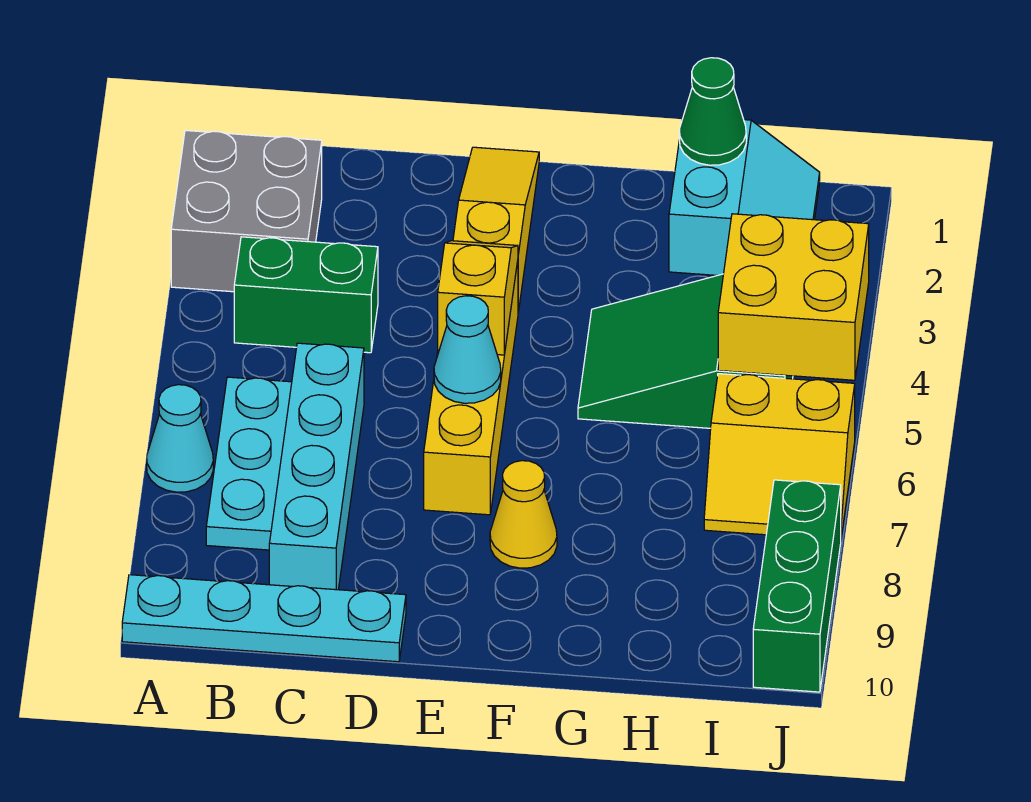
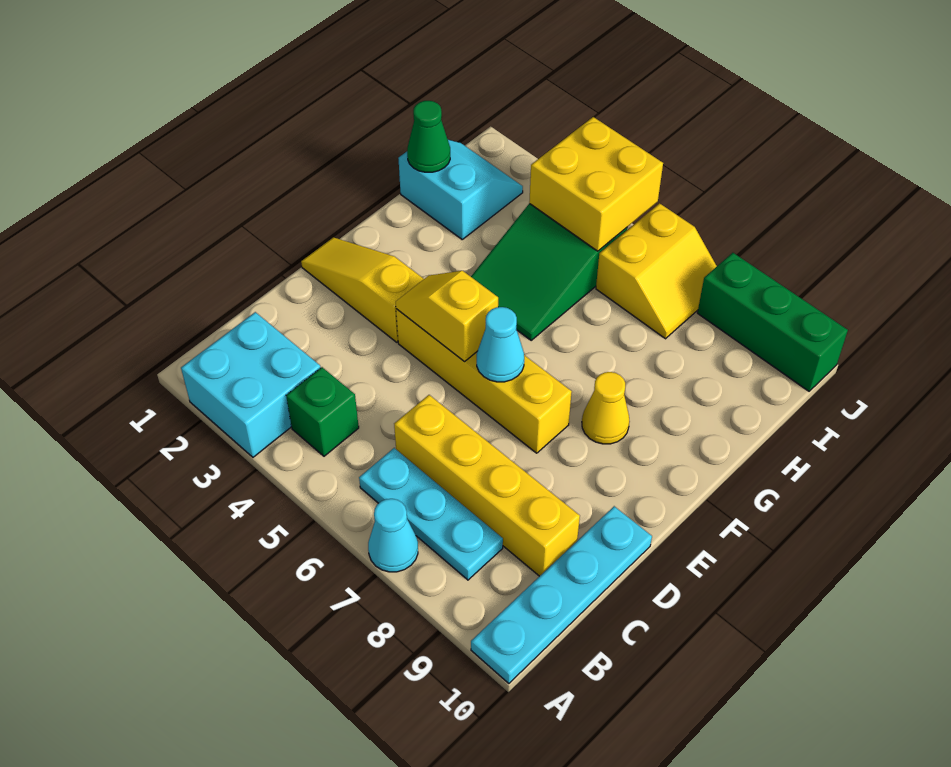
grey brick A2:B3 level 1 -> cyan brick A2:B3 level 1
green brick B4:C4 level 1 -> green brick B4 level 1
cyan brick C6:C9 level 1 -> yellow brick C6:C9 level 1

